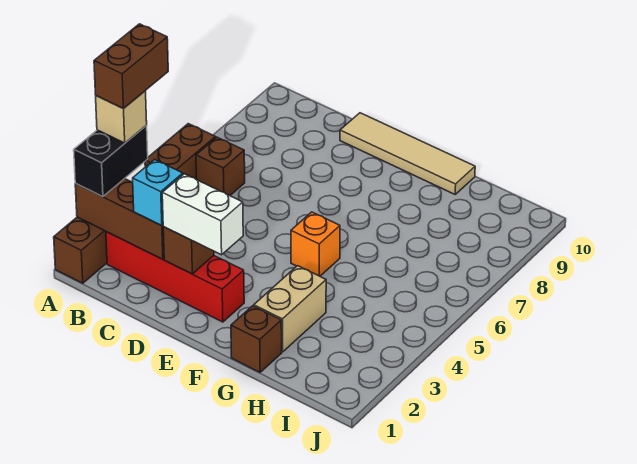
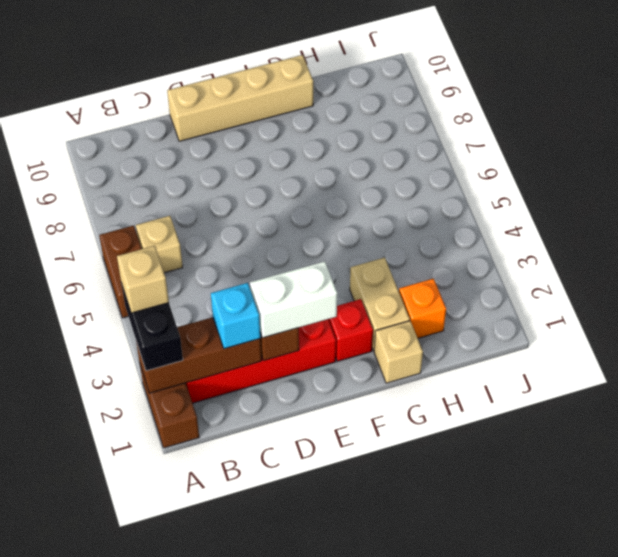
brown brick A3:A4 level 5 -> none
brown brick B6 level 1 -> tan brick B6 level 1
tan tile D10:G10 level 1 -> tan brick D10:G10 level 1
none -> red brick F2 level 1
orange brick F5 level 1 -> orange brick H2 level 1
brown brick G1 level 1 -> tan brick G1 level 1

